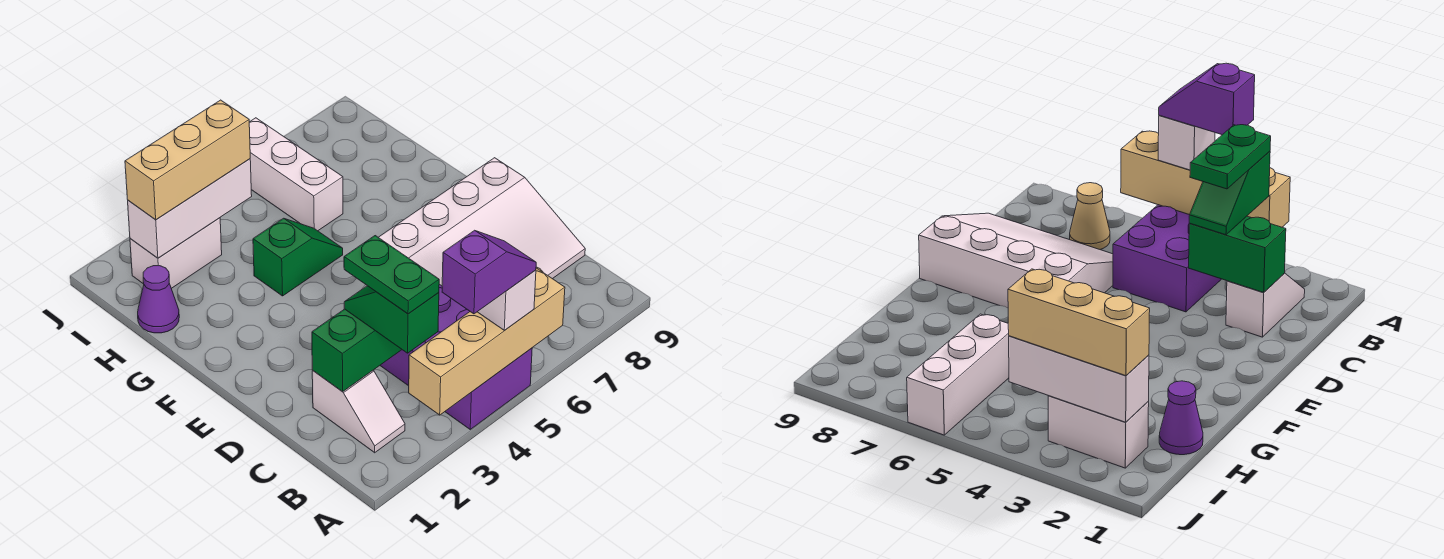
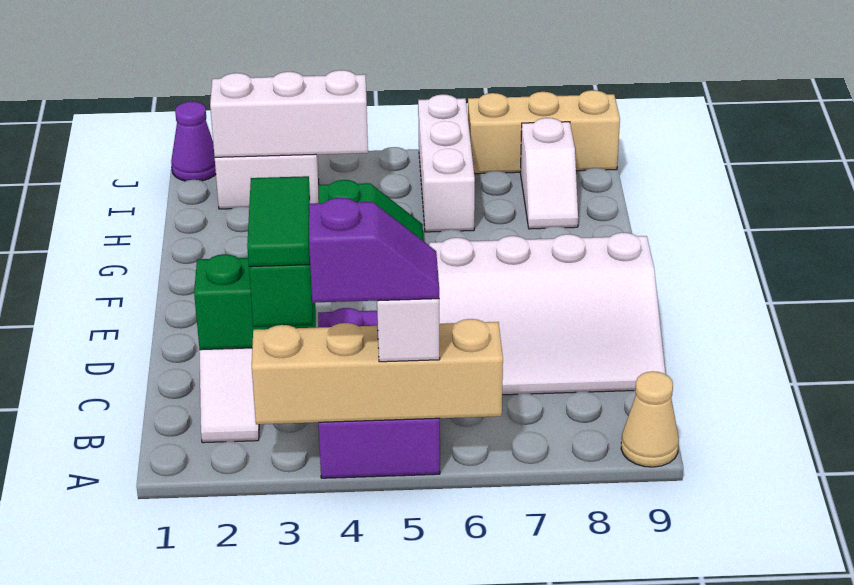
green plate B3:C3 level 4 -> green tile B3:C3 level 4
tan cone B7 level 1 -> tan cone A9 level 1
purple cone H1 level 1 -> purple cone J1 level 1
none -> white slope H8:I8 level 1 top I
tan brick I2:I4 level 3 -> tan brick J7:J9 level 1

